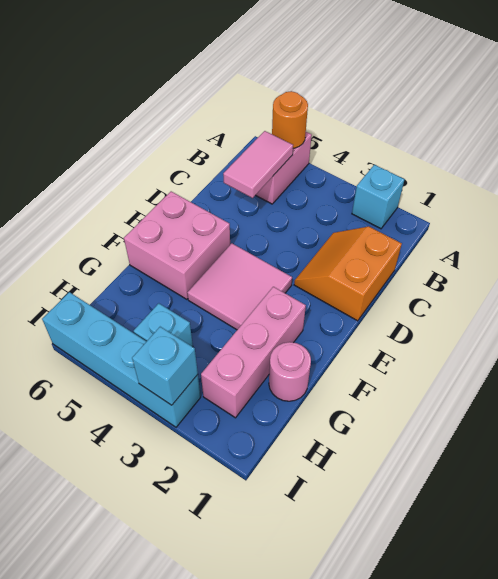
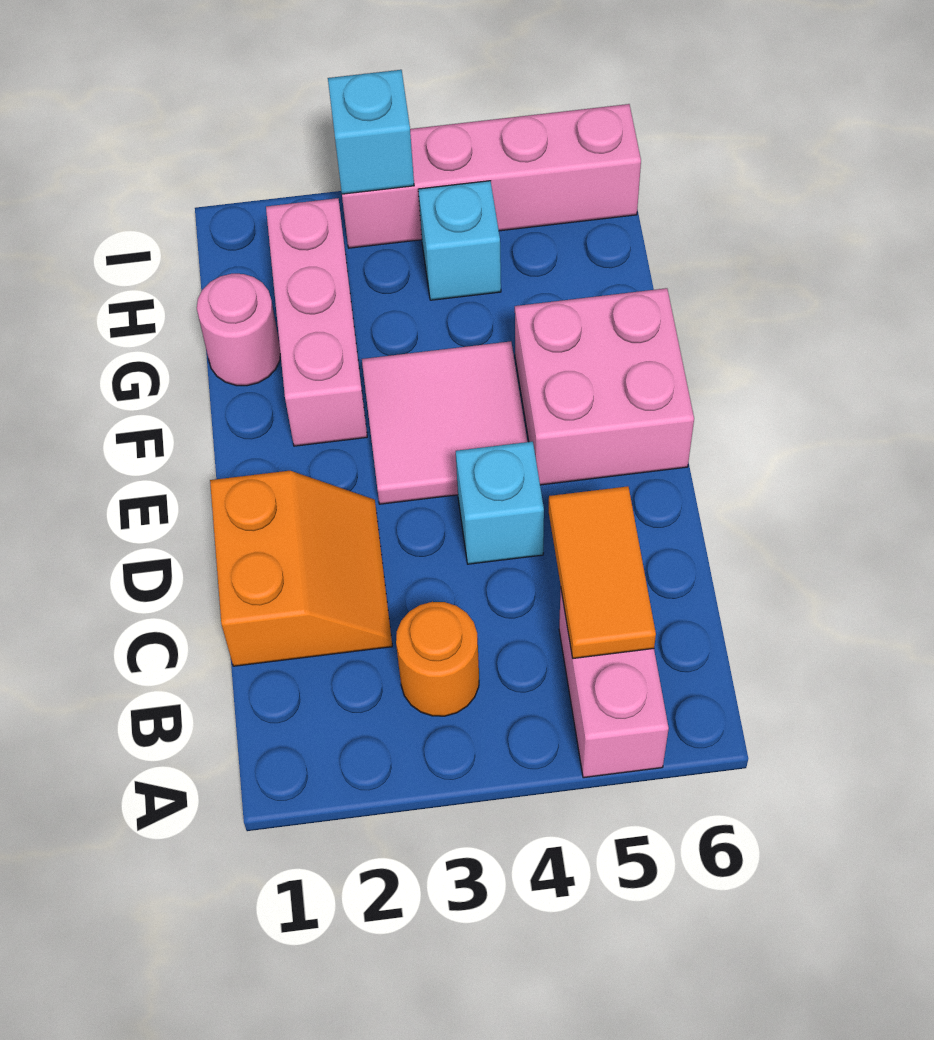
cyan brick A2 level 1 -> cyan brick D4 level 1
orange round brick A5 level 2 -> orange round brick B3 level 1
pink tile B5:C5 level 2 -> orange tile B5:C5 level 2
cyan brick I3:I6 level 1 -> pink brick I3:I6 level 1

